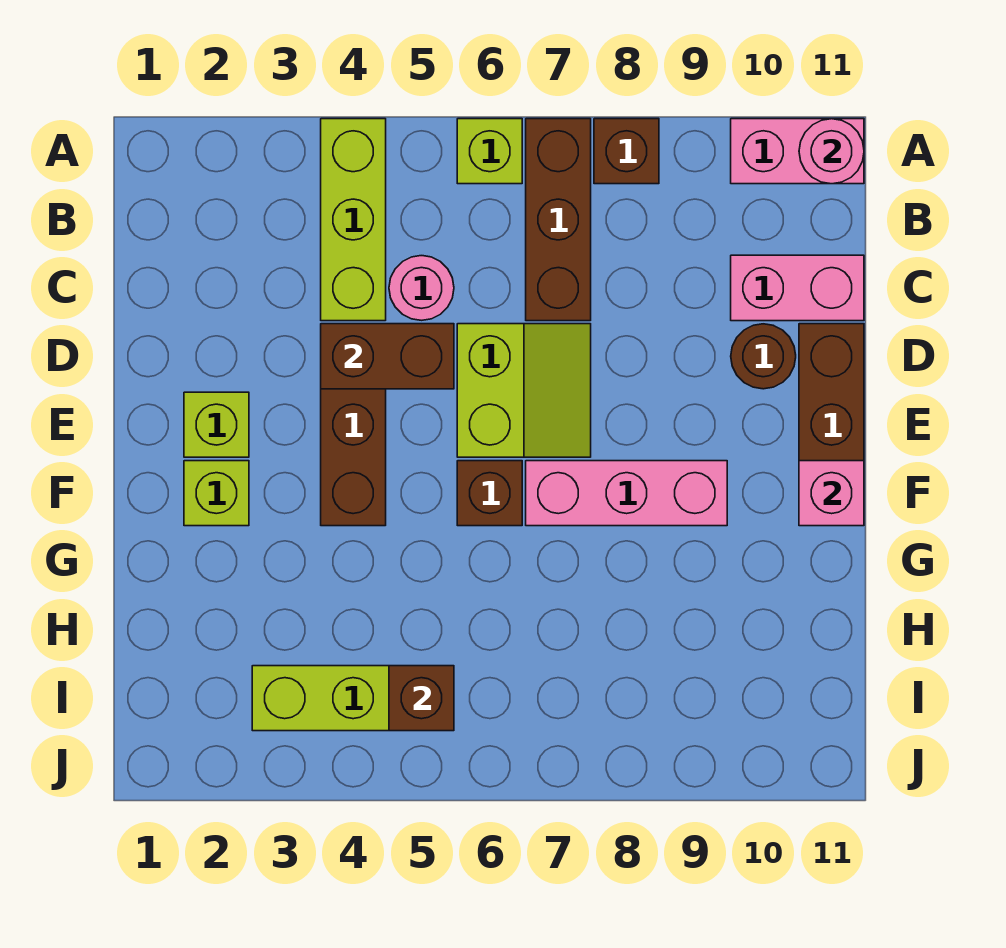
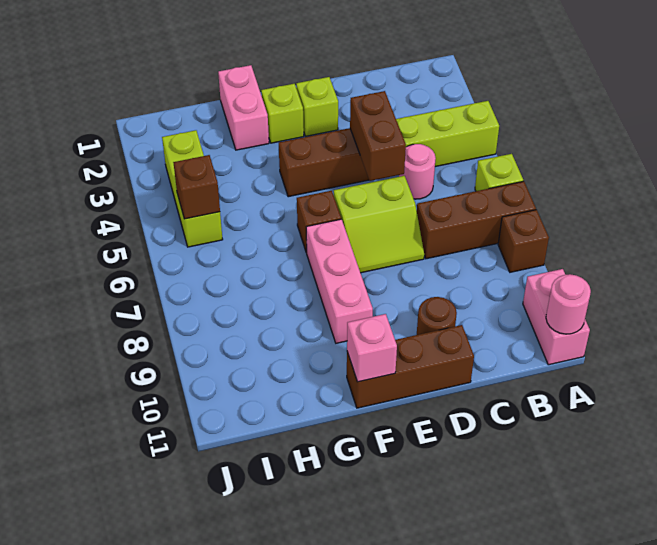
pink brick C10:C11 level 1 -> pink brick G1:G2 level 1

